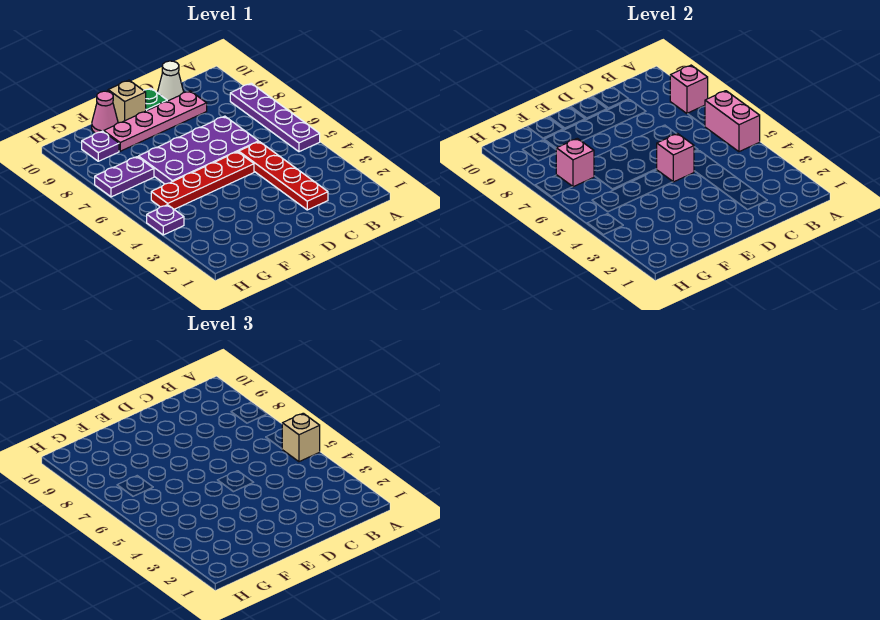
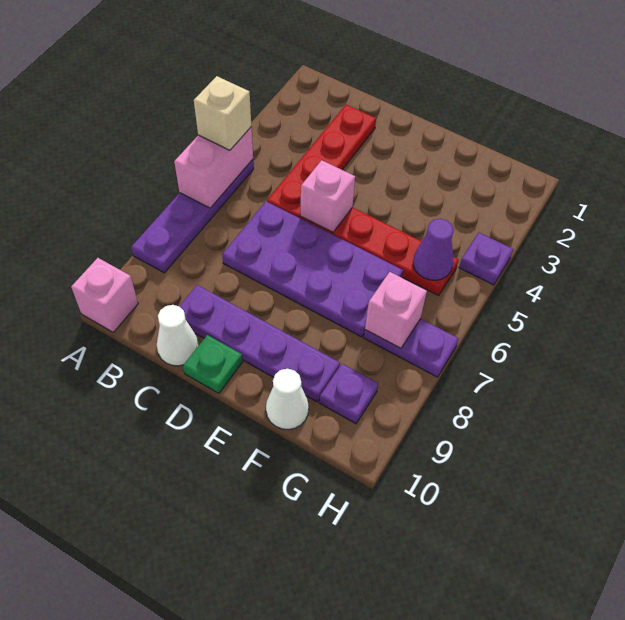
pink brick A8 level 2 -> pink brick A10 level 1
pink plate C9:F9 level 1 -> purple plate C9:F9 level 1
tan brick E10 level 1 -> none
pink cone F10 level 1 -> white cone F10 level 1
none -> purple cone G5 level 2

